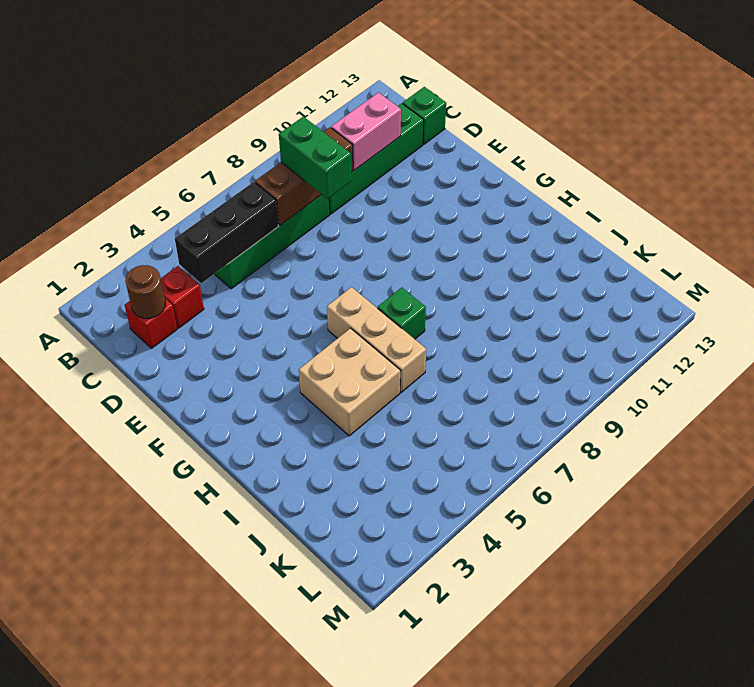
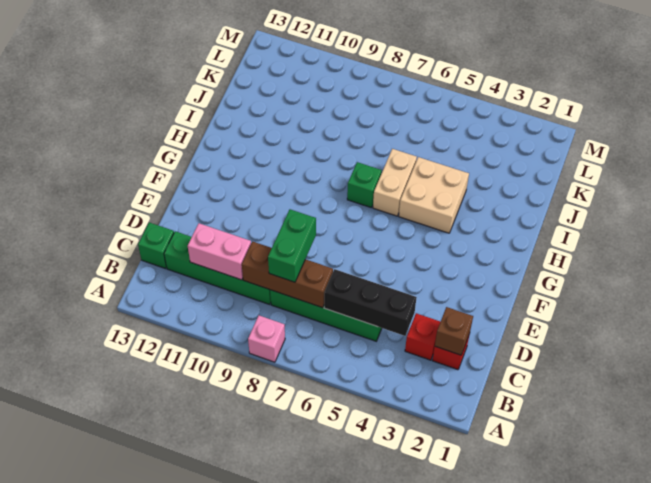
none -> pink brick A8 level 1
brown round brick C2 level 2 -> brown brick C2 level 2
tan brick G6:I6 level 1 -> tan brick H6:I6 level 1

